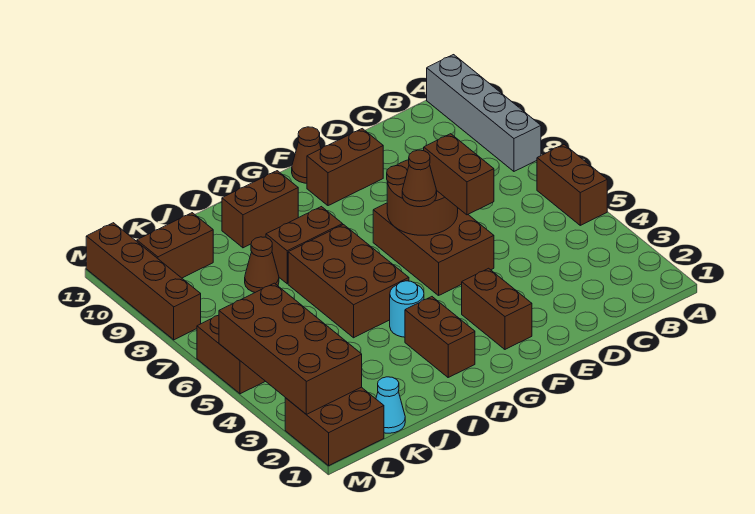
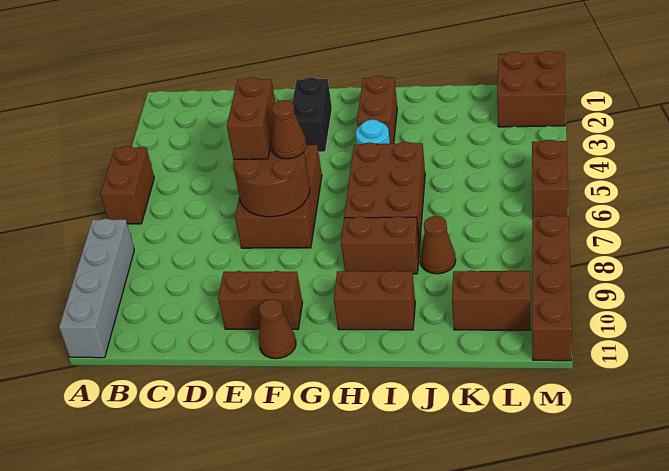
brown brick F2:F3 level 1 -> black brick F2:F3 level 1
cyan cone K1 level 1 -> none
brown brick L2:M5 level 2 -> none

